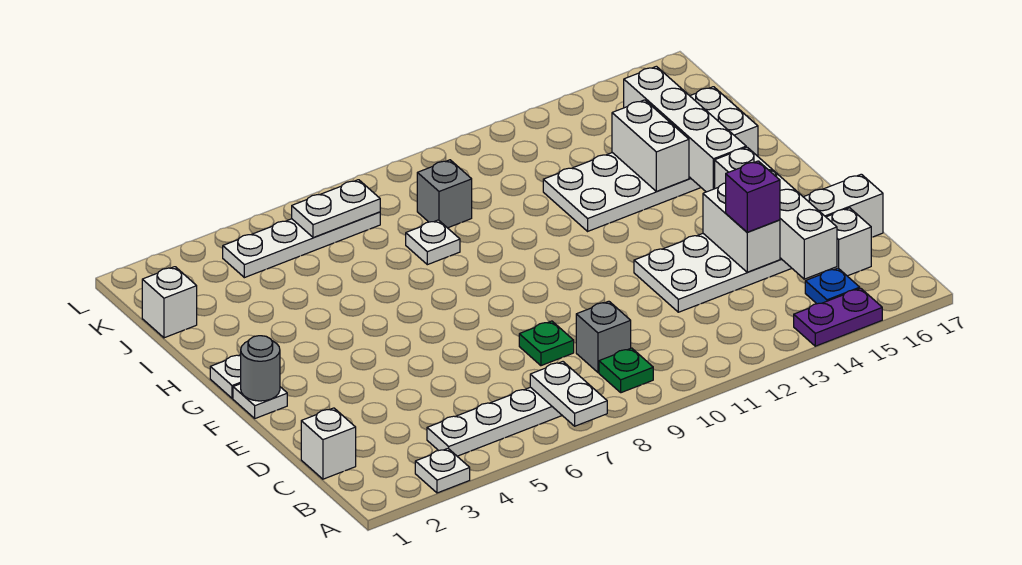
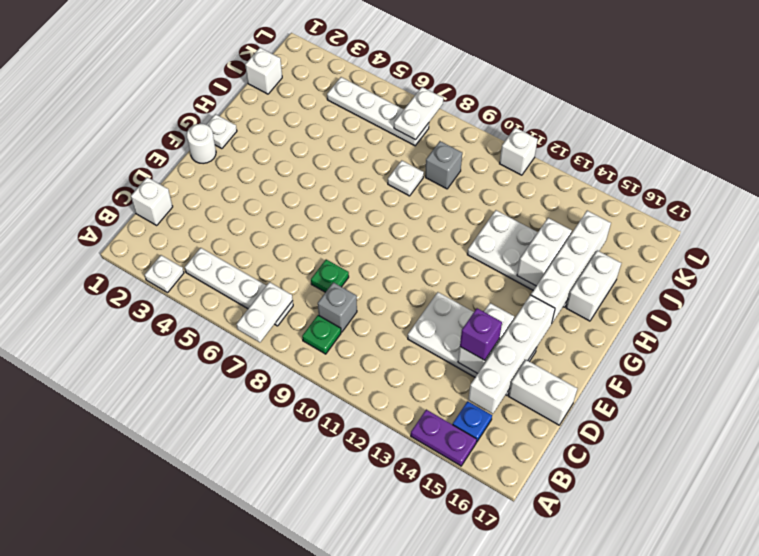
white brick C16 level 1 -> white brick L11 level 1
white plate F1 level 1 -> white round brick F1 level 1
grey round brick F1 level 2 -> none
white plate K6:K7 level 2 -> white plate K7:L7 level 2

